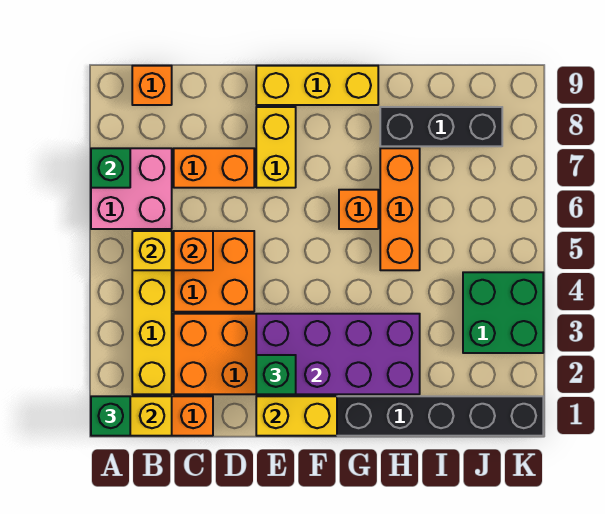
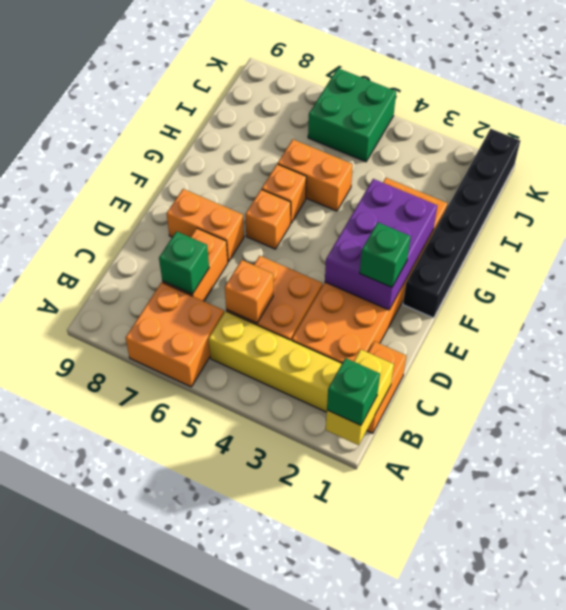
pink brick A6:B7 level 1 -> orange brick A6:B7 level 1
green brick A7 level 2 -> green brick C7 level 2
yellow brick B5 level 2 -> none
orange brick B9 level 1 -> orange brick F6 level 1
yellow brick E1:F1 level 2 -> none
purple brick E2:H3 level 2 -> purple brick E2:G3 level 2
yellow brick E7:E8 level 1 -> orange brick E7:E8 level 1
yellow brick E9:G9 level 1 -> none
orange brick H5:H7 level 1 -> orange brick H5:H6 level 1
black brick H8:J8 level 1 -> none
green brick J3:K4 level 1 -> green brick J5:K6 level 1

